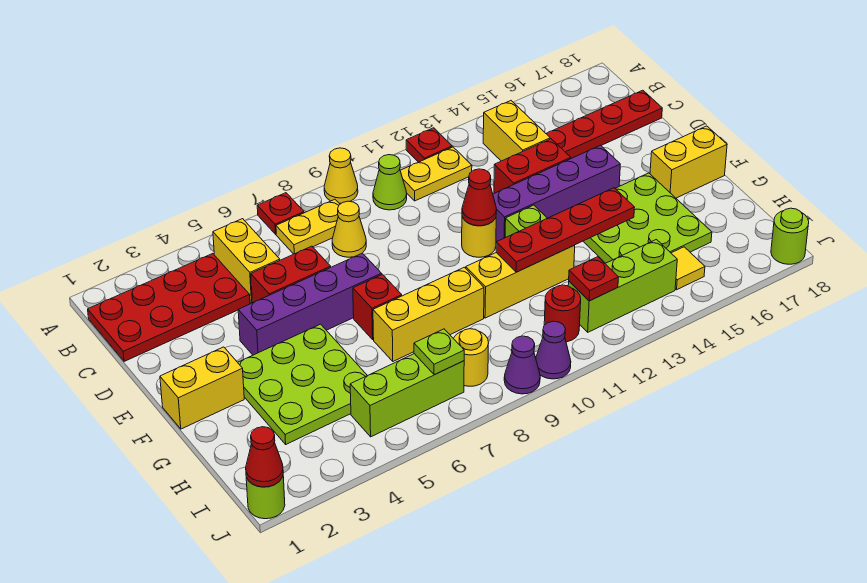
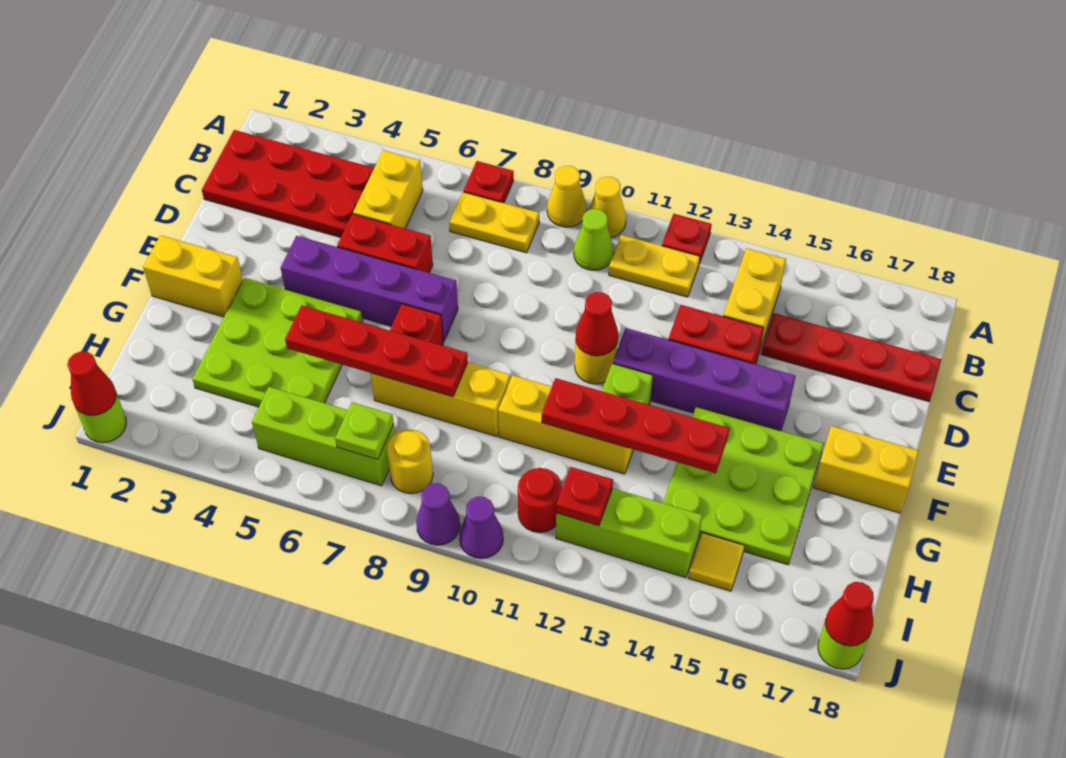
yellow cone C8 level 1 -> yellow cone A10 level 1
none -> red plate G5:G8 level 2
none -> red cone J18 level 2

